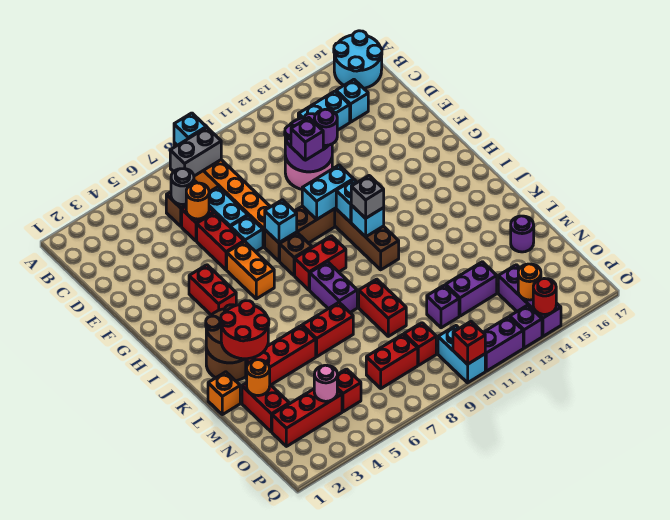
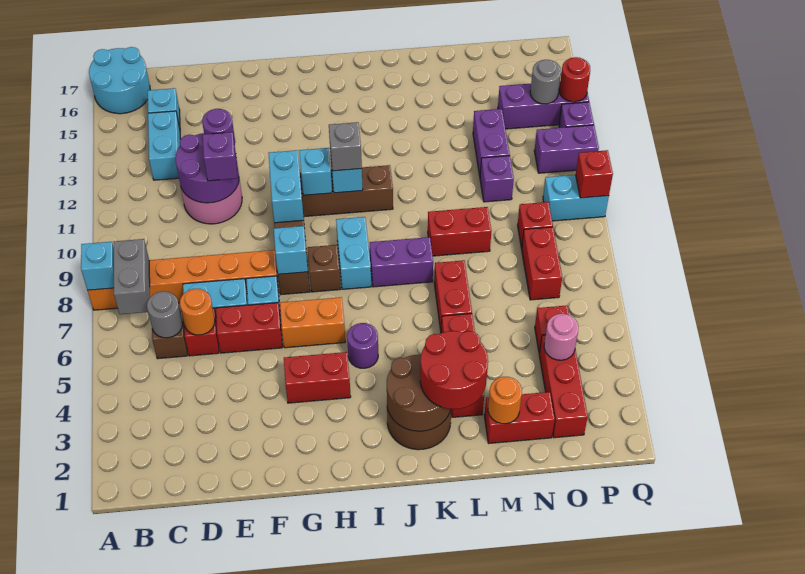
red brick I8:I9 level 1 -> cyan brick I8:I9 level 1
orange brick L1 level 1 -> none
purple round brick M16 level 1 -> purple round brick I5 level 1
orange round brick P14 level 2 -> grey round brick P14 level 2
purple brick Q11:Q12 level 1 -> purple brick P12:Q12 level 1

